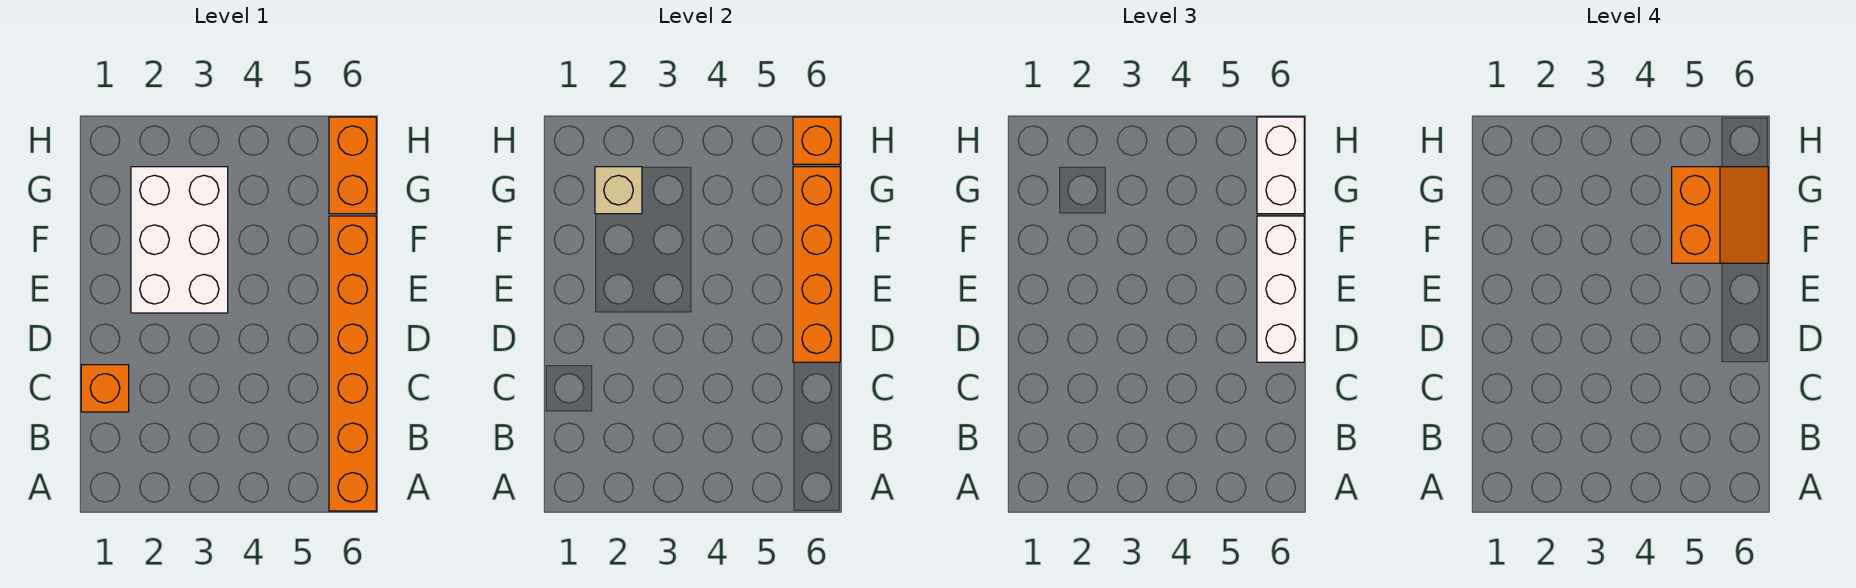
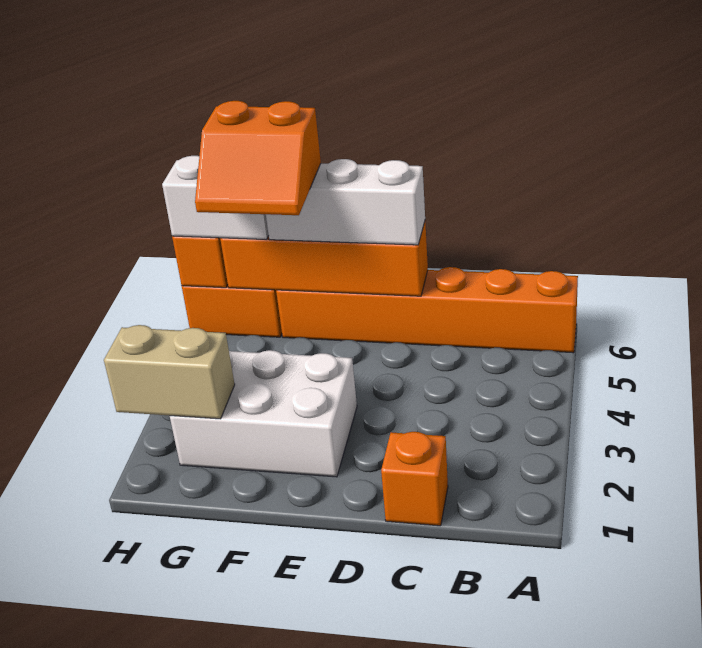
orange slope F5:G6 level 4 top 5 -> orange slope F5:G6 level 4 top 6
tan brick G2 level 2 -> tan brick G2:H2 level 2

